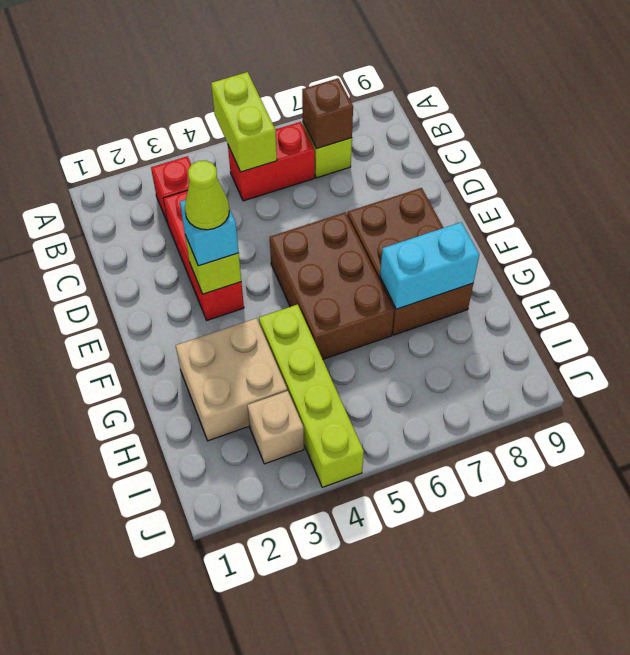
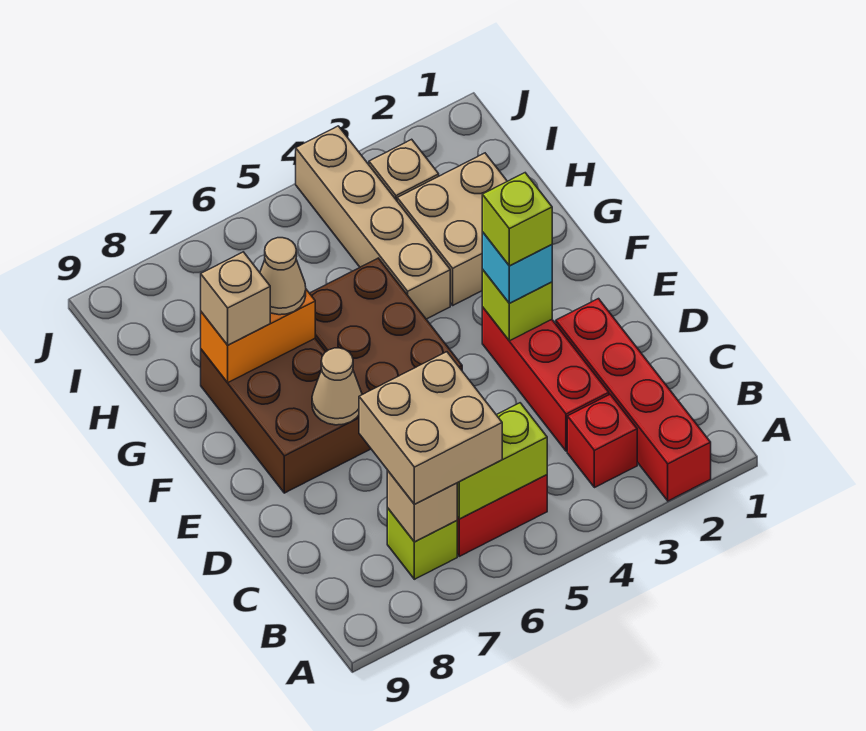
none -> red brick A2:D2 level 1
lime brick A5:B5 level 2 -> lime brick B5:B6 level 2
none -> tan brick B6:C7 level 3
brown brick B7 level 2 -> tan brick B7 level 2
lime cone E3 level 4 -> lime brick E3 level 4
none -> tan cone E7 level 2
lime brick G4:J4 level 1 -> tan brick G4:J4 level 1
cyan brick G7:G8 level 2 -> orange brick G7:G8 level 2
none -> tan cone G7 level 3
none -> tan brick G8 level 3

